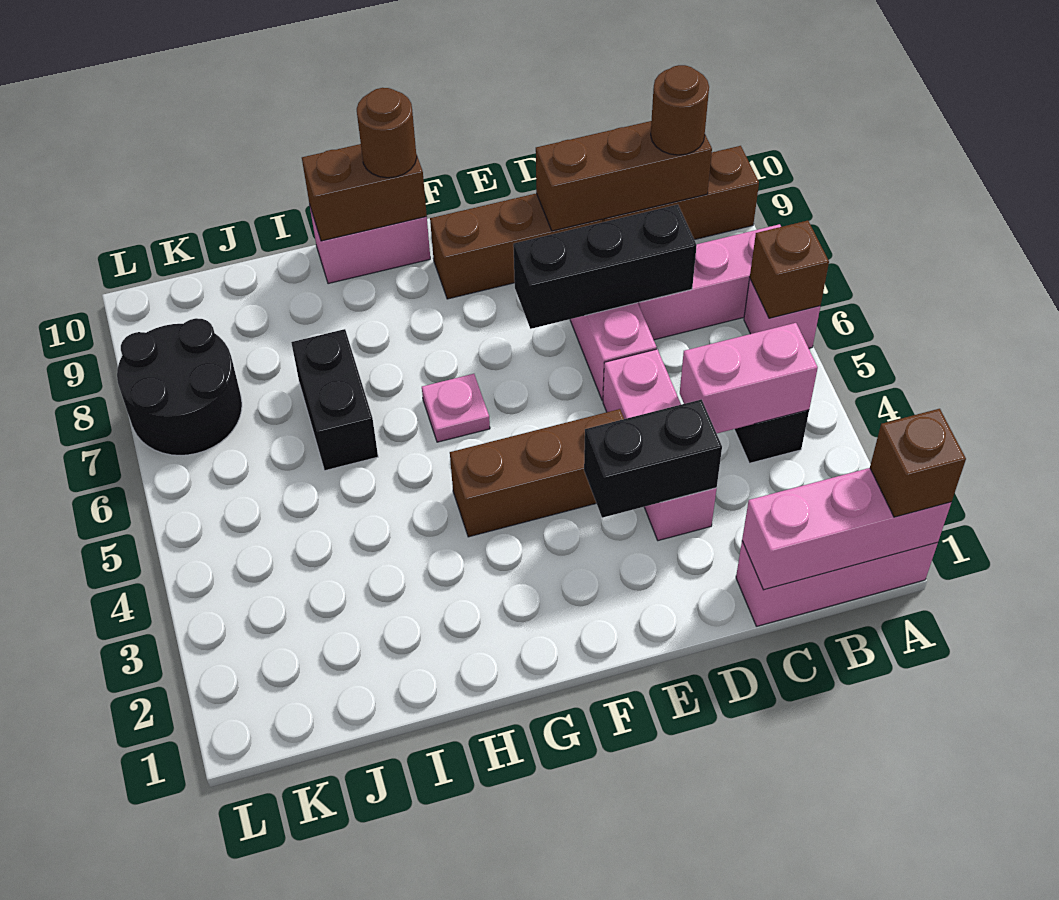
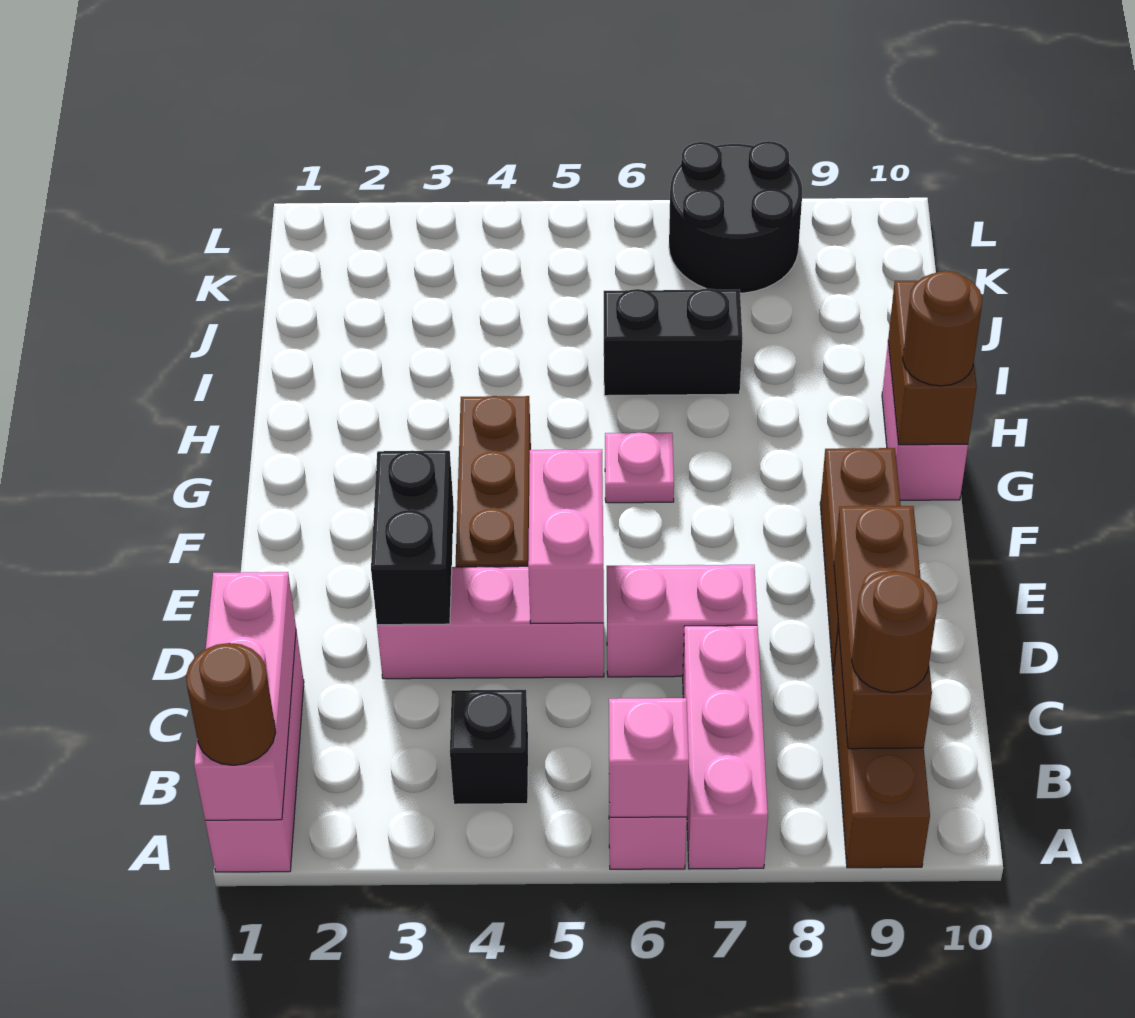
brown brick A1 level 3 -> brown round brick A1 level 3
brown brick A6 level 2 -> pink brick A6 level 2
pink brick B4:C4 level 2 -> pink brick D5:E5 level 2
black brick C7:E7 level 2 -> none

